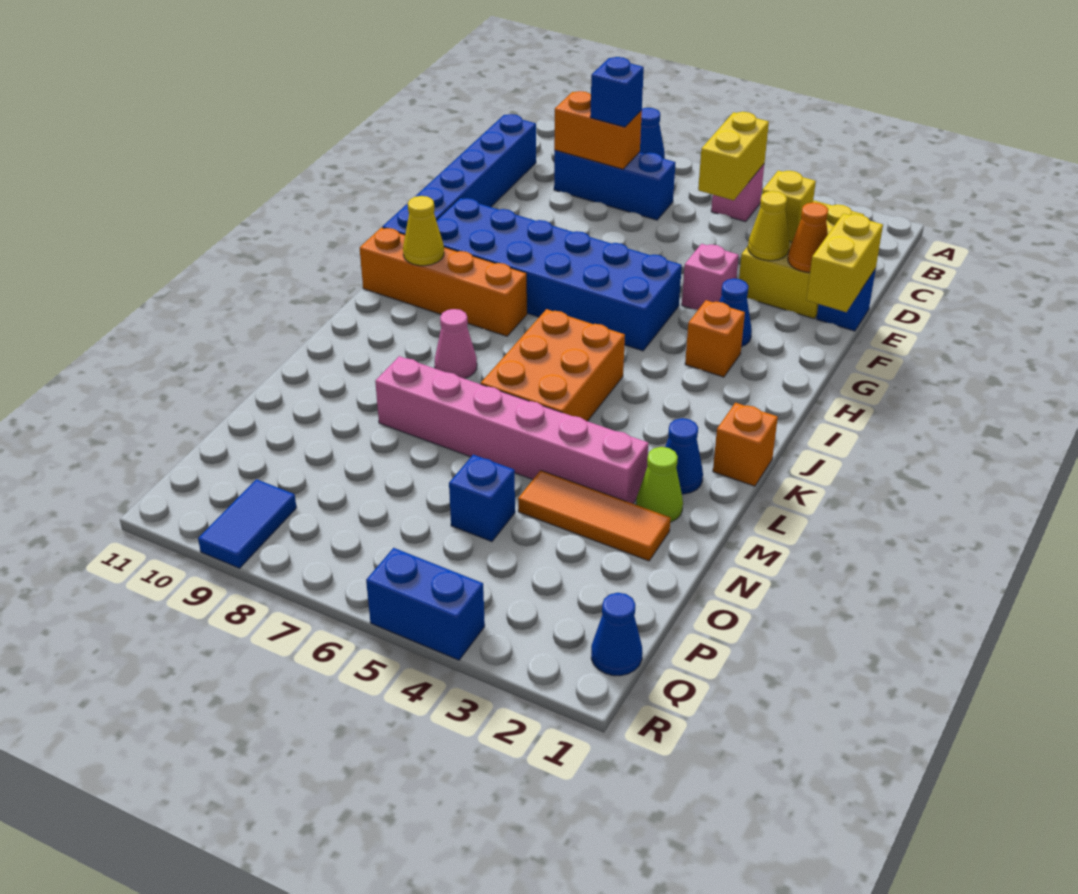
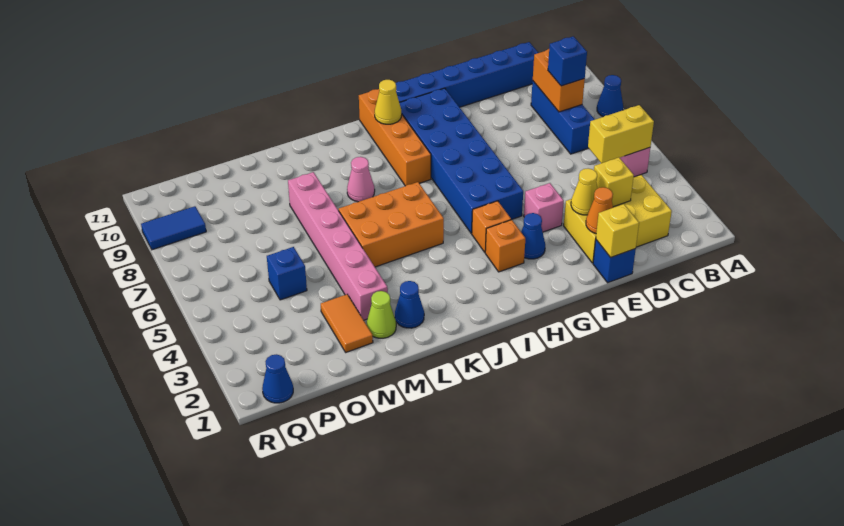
yellow brick E1:F1 level 2 -> yellow brick E1 level 2
orange brick K1 level 1 -> orange brick H4 level 1
orange tile N2:N4 level 1 -> orange tile N2:N3 level 1
blue brick R4:R5 level 1 -> none

